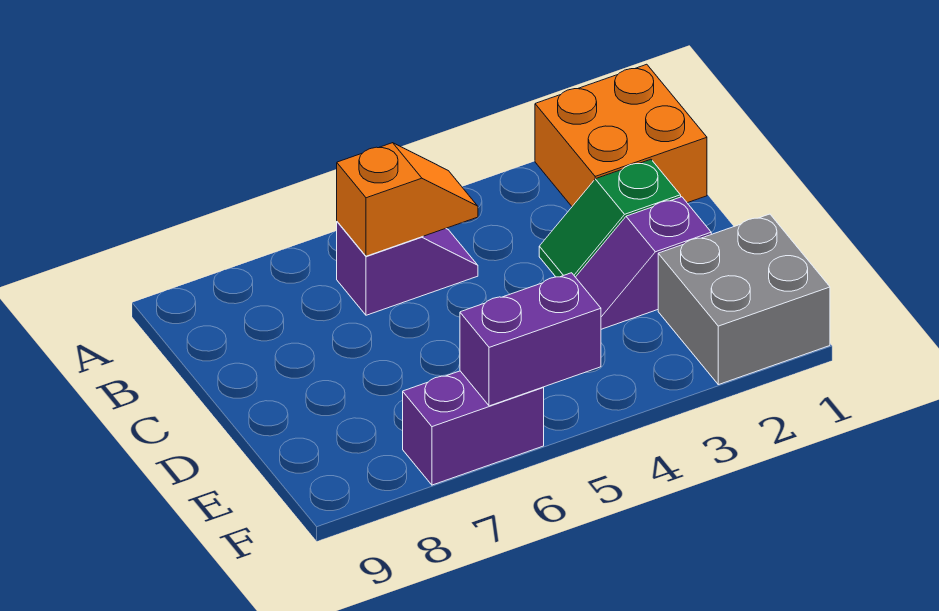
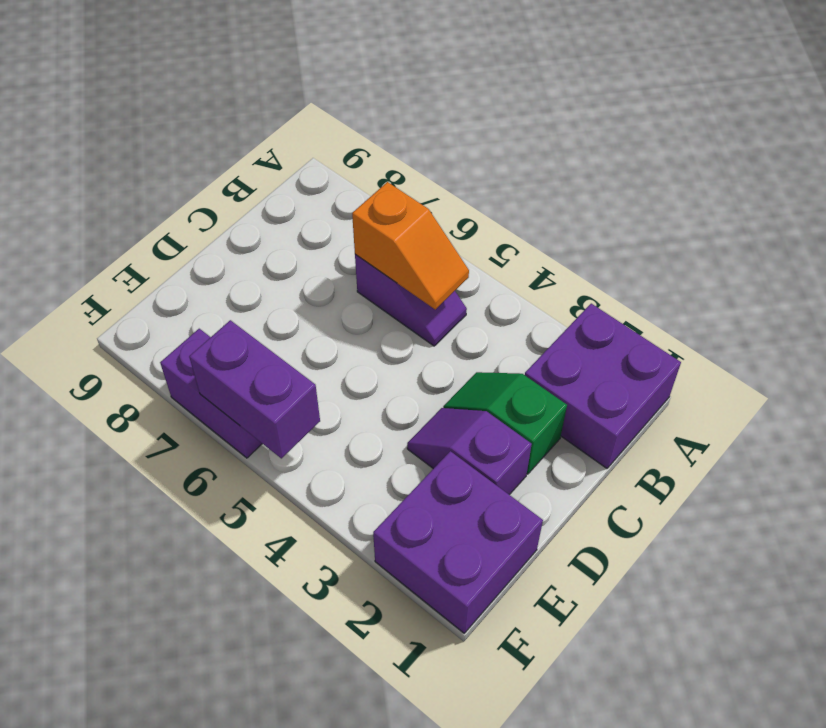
orange brick A1:B2 level 1 -> purple brick A1:B2 level 1
grey brick E1:F2 level 1 -> purple brick E1:F2 level 1

